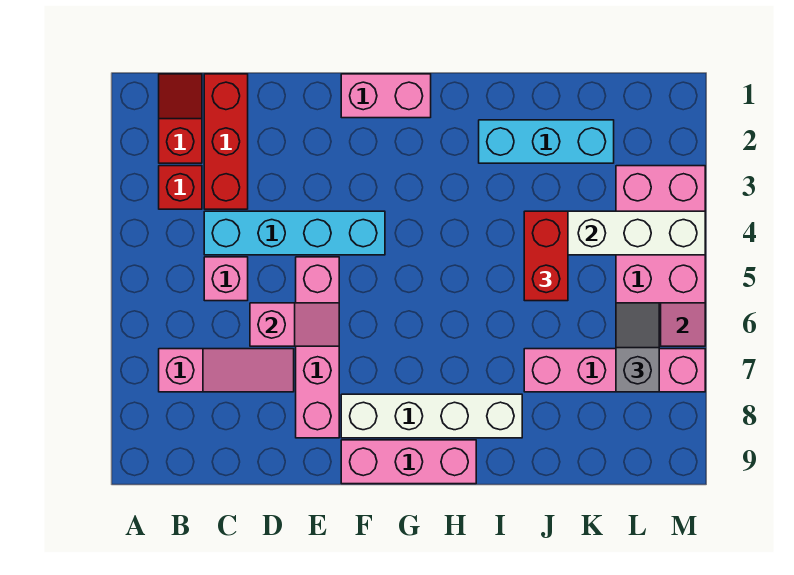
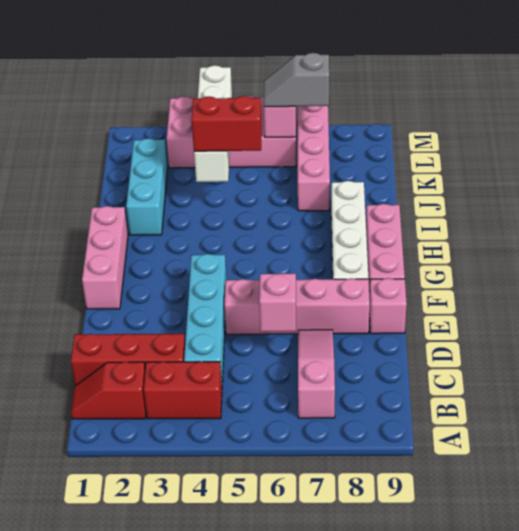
red brick B3 level 1 -> red brick B3:B4 level 1
pink brick C5 level 1 -> pink brick E9 level 1
pink brick F1:G1 level 1 -> pink brick F1:H1 level 1

